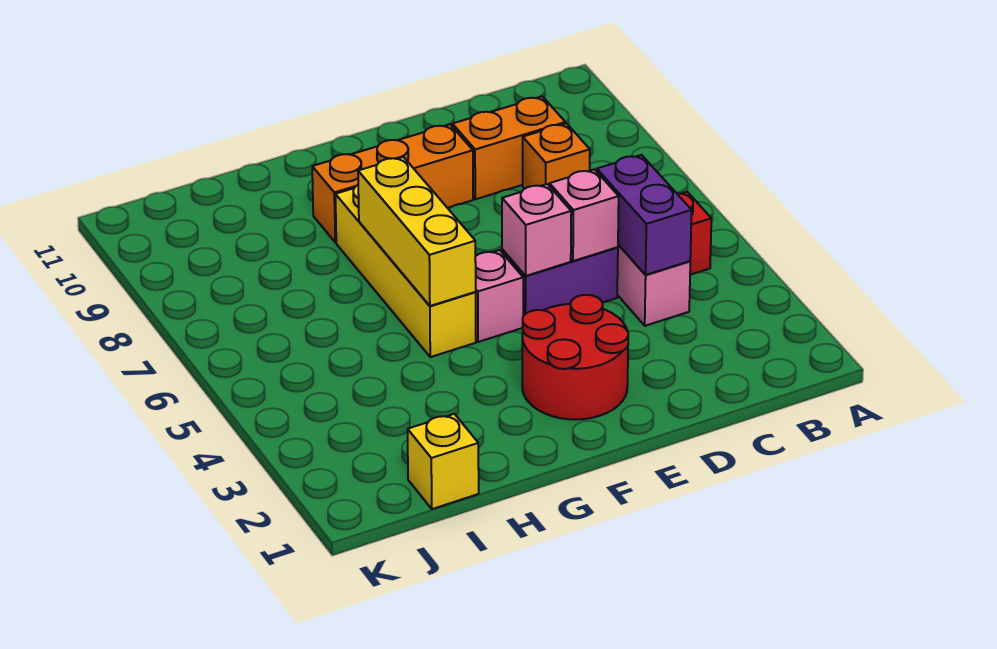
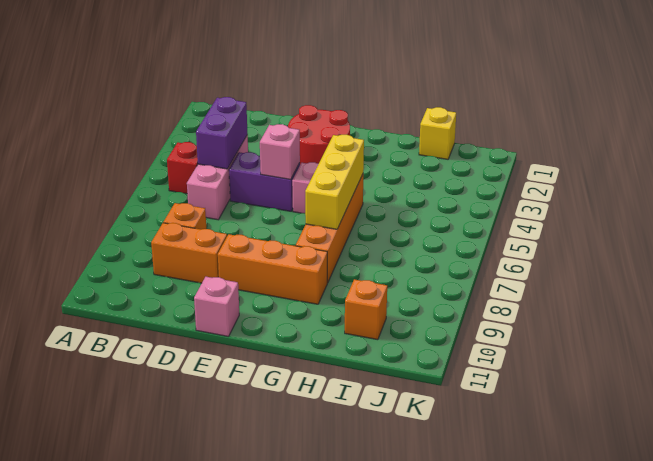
pink brick D5 level 2 -> pink brick E11 level 1
yellow brick G5:G8 level 1 -> orange brick G5:G8 level 1
none -> orange brick I10 level 1

